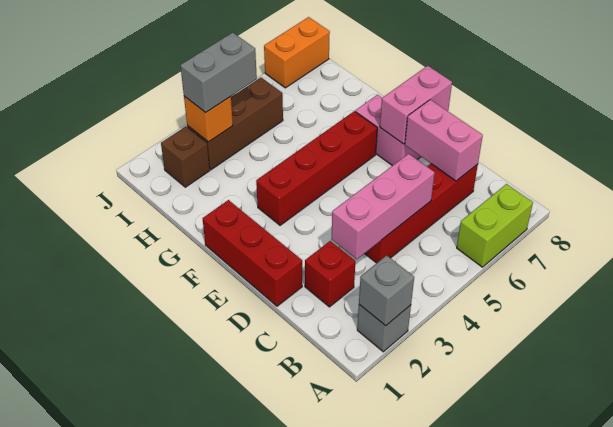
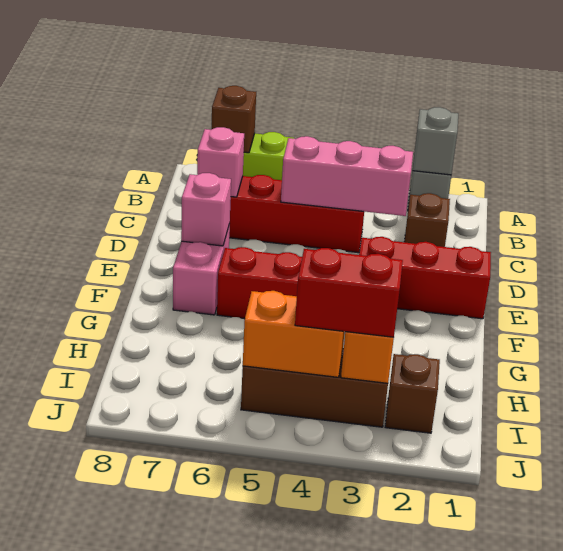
none -> brown brick A7 level 2
red brick C2 level 1 -> brown brick C2 level 1
pink brick C7:D7 level 2 -> pink brick C7 level 2
red brick D1:F1 level 1 -> red brick E1:E3 level 1
pink brick E7:E8 level 2 -> pink brick E7 level 2
grey brick I3:I4 level 3 -> red brick I3:I4 level 3
orange brick J7:J8 level 1 -> orange brick I4:I5 level 2

